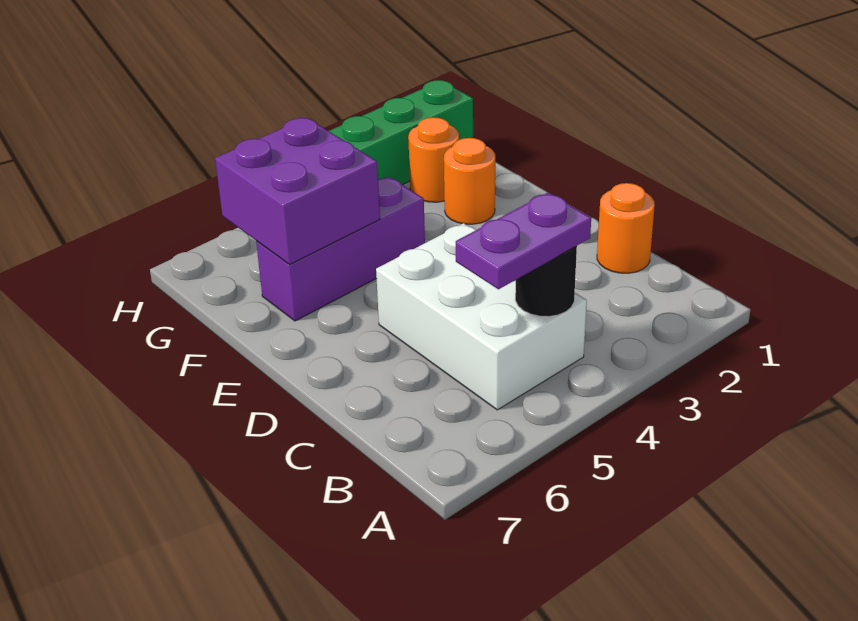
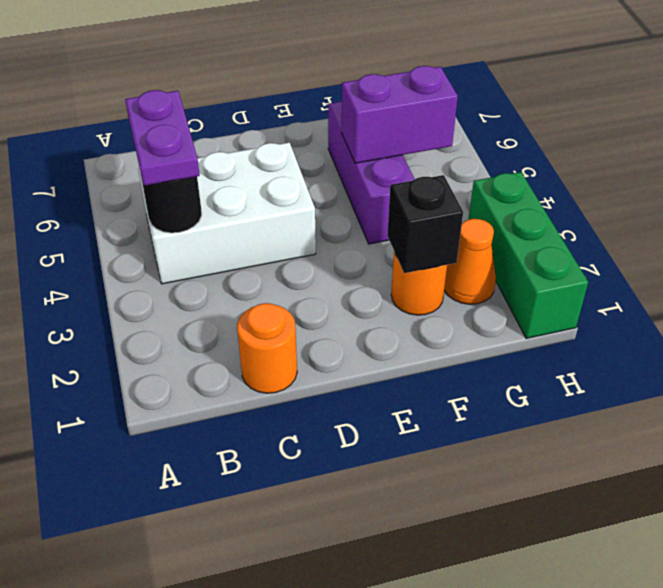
none -> black brick F2 level 2
purple brick F5:G6 level 2 -> purple brick F5:G5 level 2
orange round brick G2 level 1 -> orange cone G2 level 1

